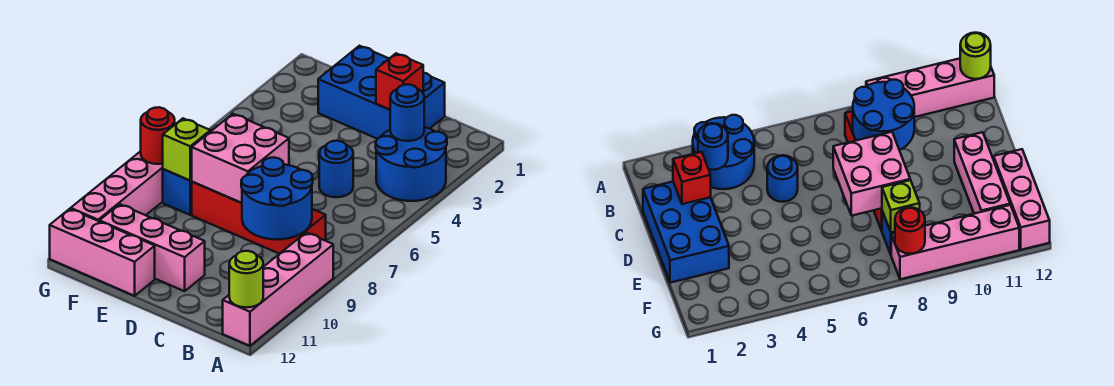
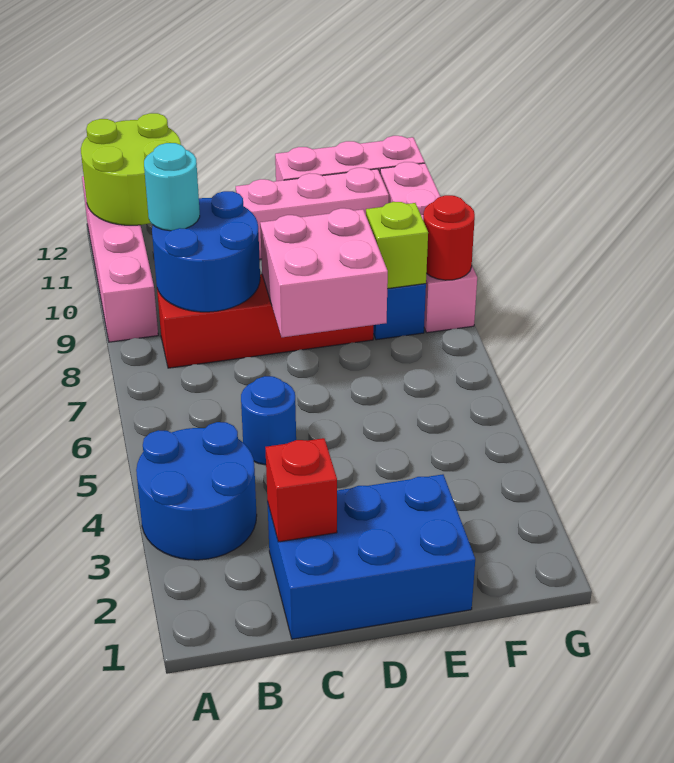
lime round brick A12 level 2 -> lime round brick A11:B12 level 2
blue round brick B3 level 2 -> none
none -> cyan round brick B9 level 3

